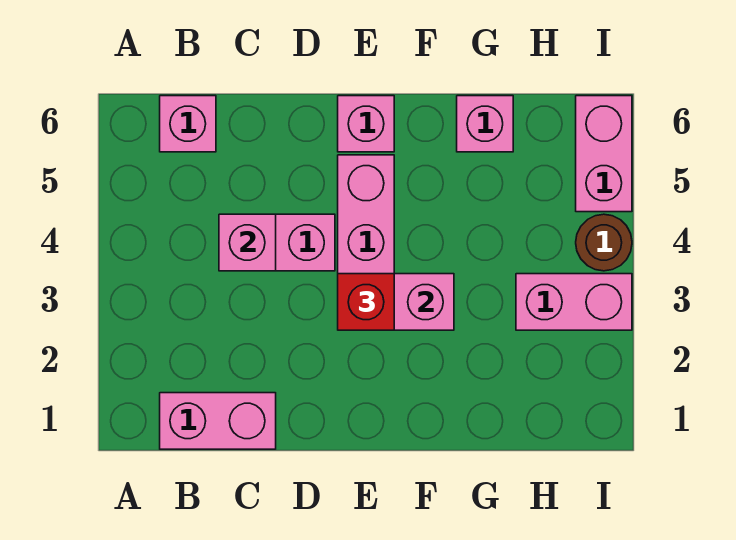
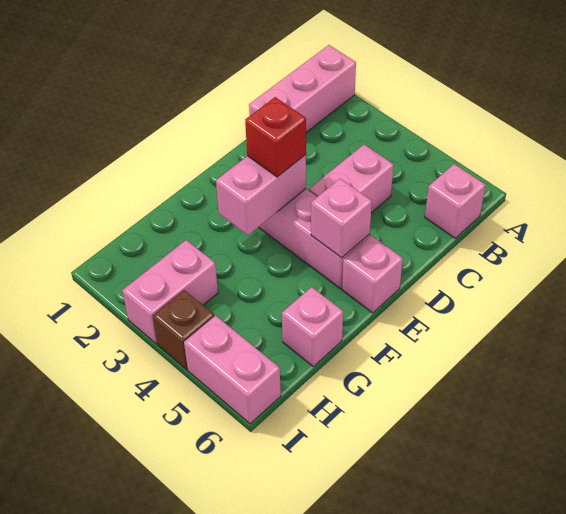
pink brick B1:C1 level 1 -> pink brick A1:C1 level 1
pink brick C4 level 2 -> pink brick E5 level 2
brown round brick I4 level 1 -> brown brick I4 level 1

